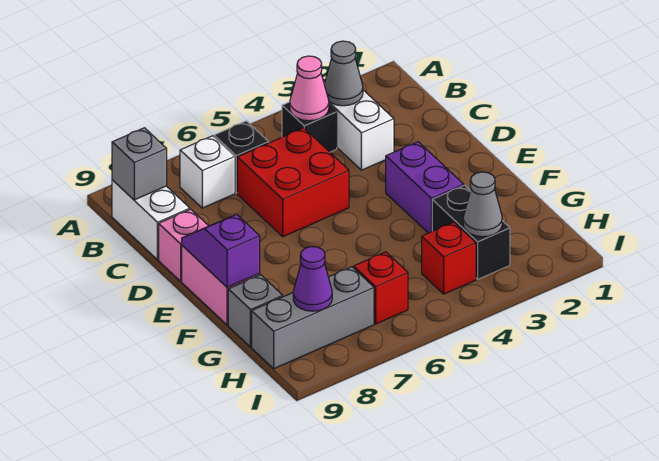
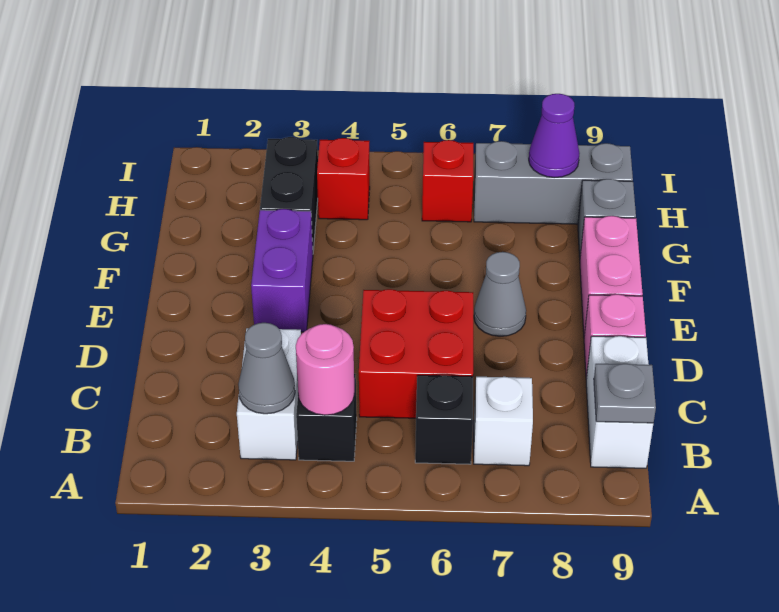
pink cone B4 level 2 -> pink round brick B4 level 2
grey brick B9 level 2 -> grey plate B9 level 2
purple slope E9:F9 level 2 top F -> none
grey cone H3 level 2 -> grey cone E7 level 1

